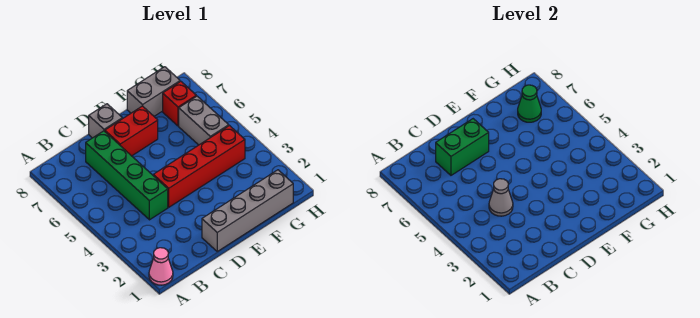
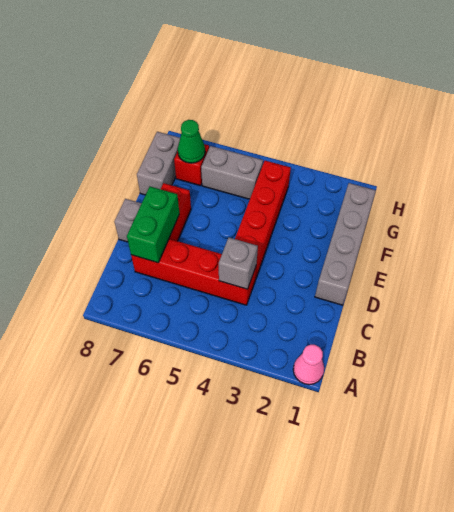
green brick C4:C7 level 1 -> red brick C4:C7 level 1
grey cone C4 level 2 -> grey brick C4 level 2

